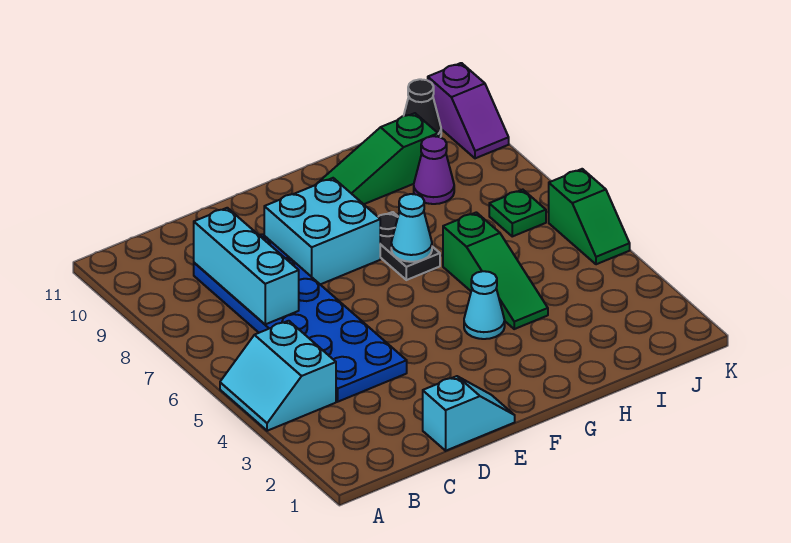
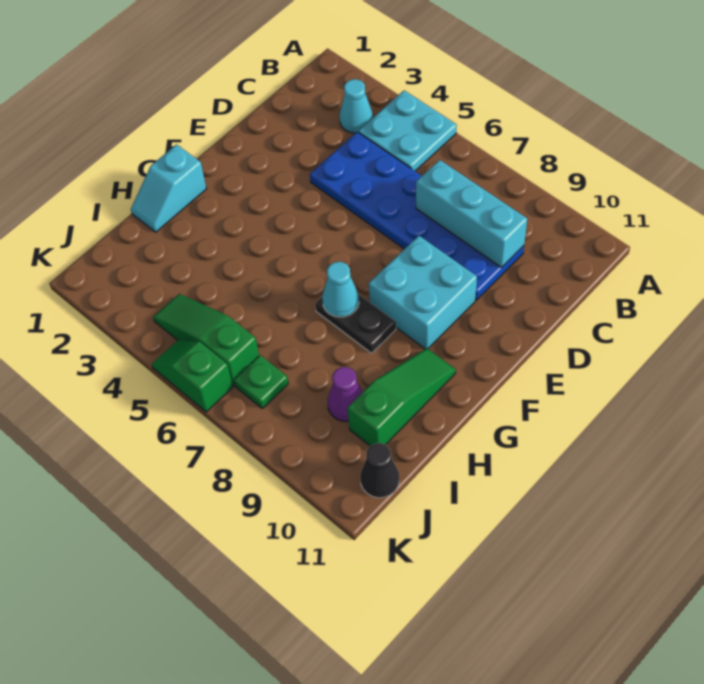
cyan slope A4:B5 level 1 top B -> cyan plate A4:B5 level 1
cyan slope D1:E1 level 1 top D -> cyan slope G1:H1 level 1 top G
cyan cone G4 level 1 -> cyan cone B3 level 1
green slope H4:H6 level 1 top 6 -> green slope J4:J6 level 1 top 6
purple slope K10:K11 level 1 top 11 -> none

